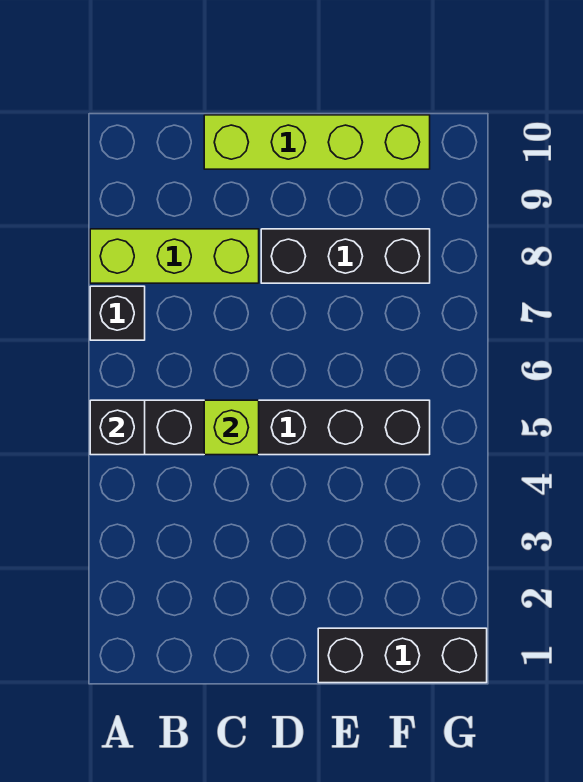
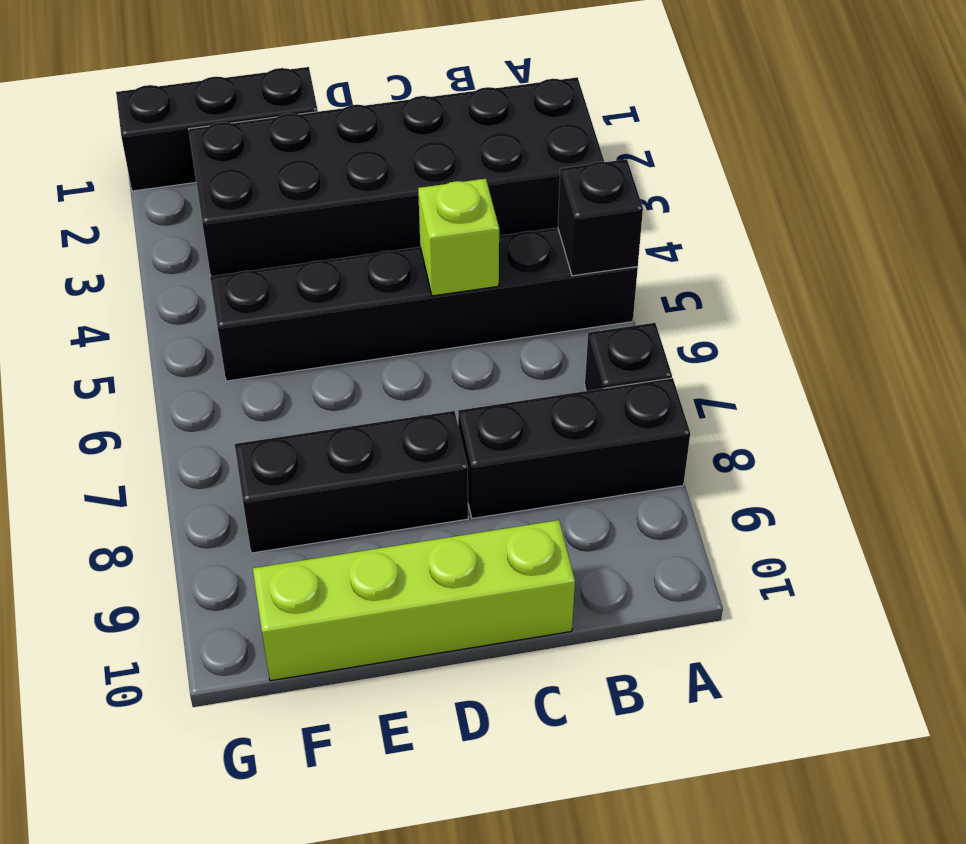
none -> black brick A2:F3 level 1
lime brick A8:C8 level 1 -> black brick A8:C8 level 1

